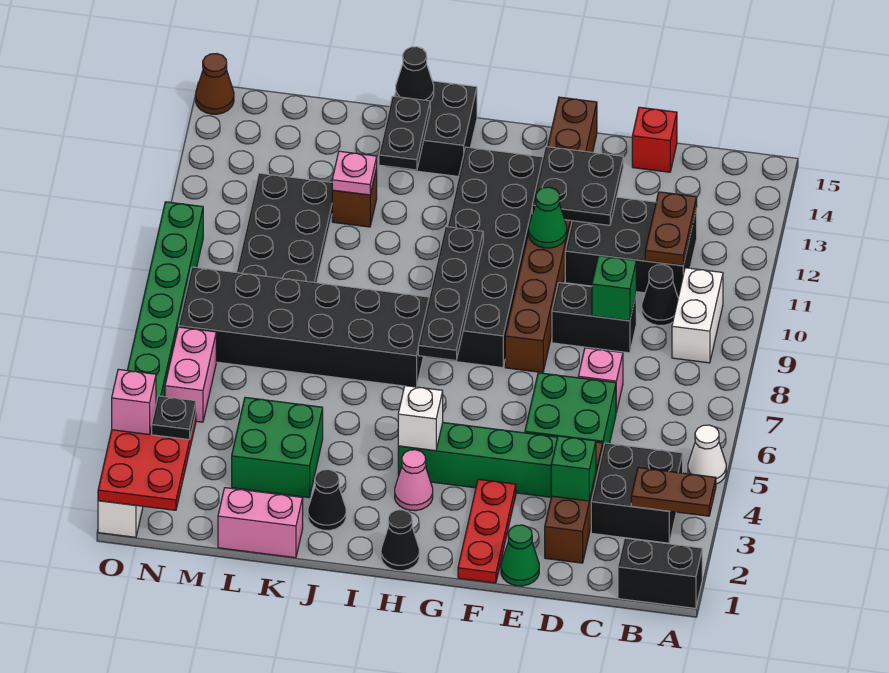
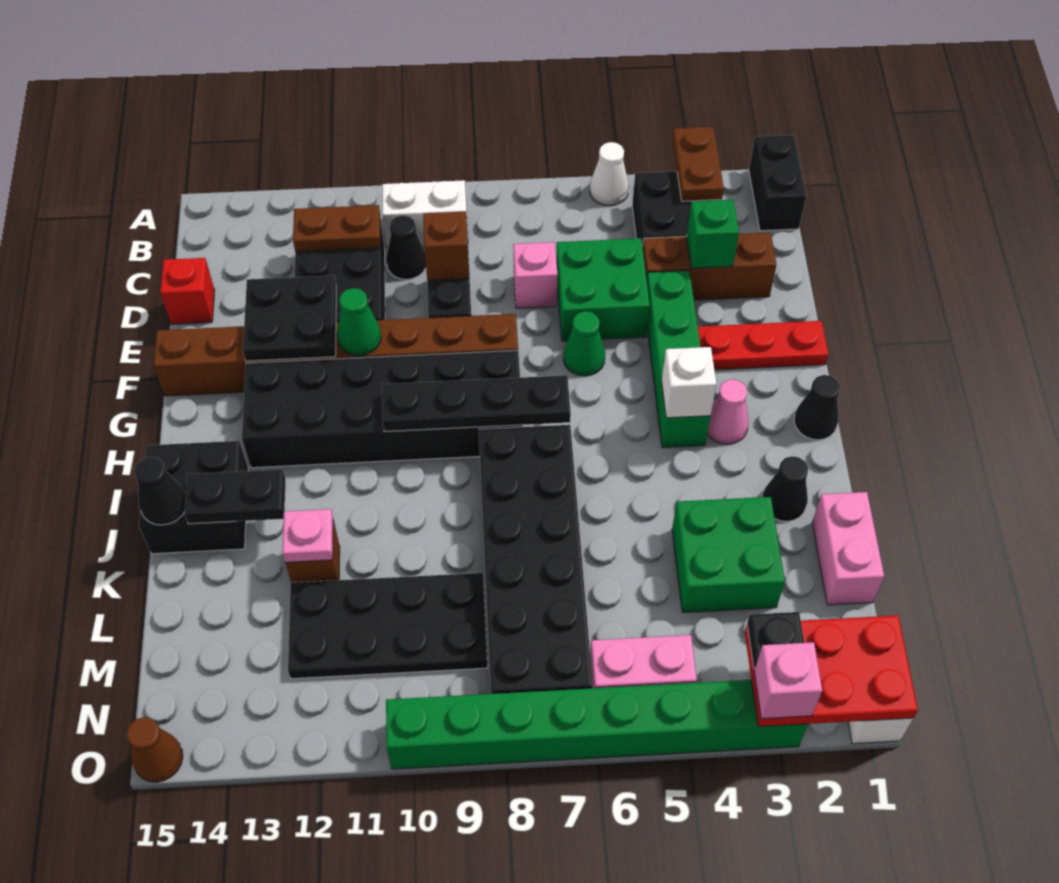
green brick D9 level 2 -> brown brick D9 level 2
green cone E1 level 1 -> green cone F6 level 1

